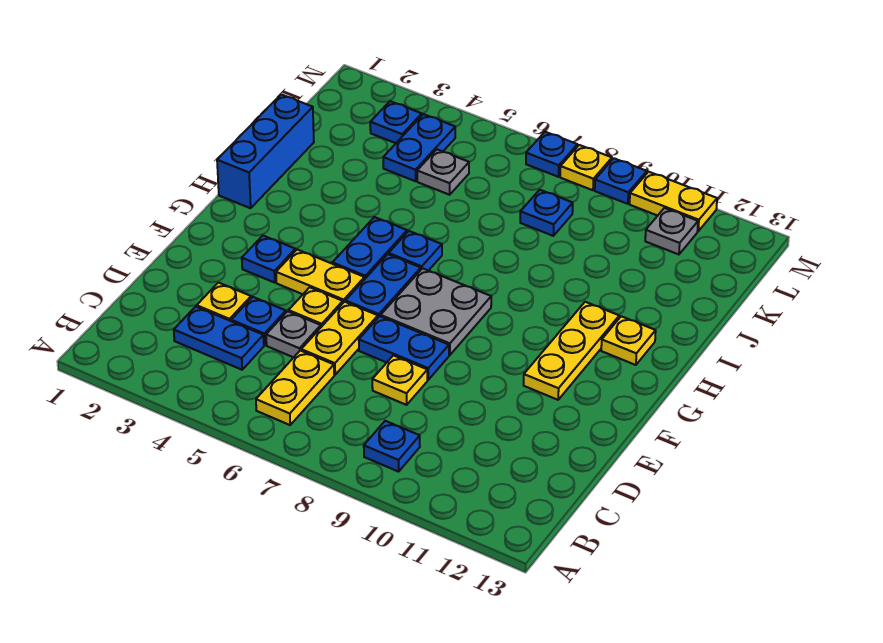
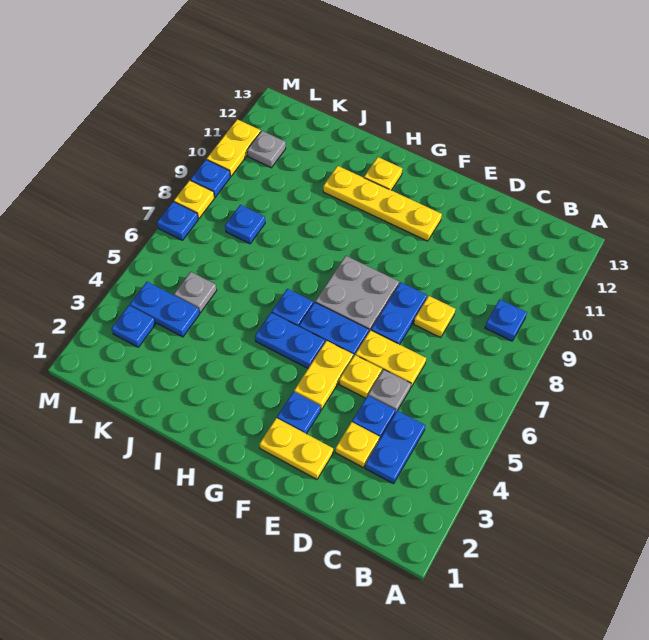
yellow plate B6:C6 level 1 -> yellow plate E2:F2 level 1
yellow plate F11:H11 level 1 -> yellow plate F11:I11 level 1
blue brick H1:J1 level 1 -> none

